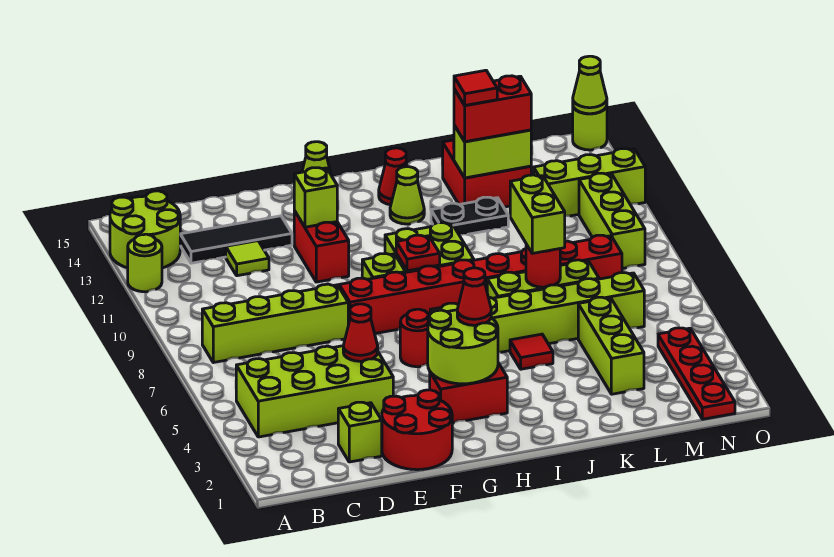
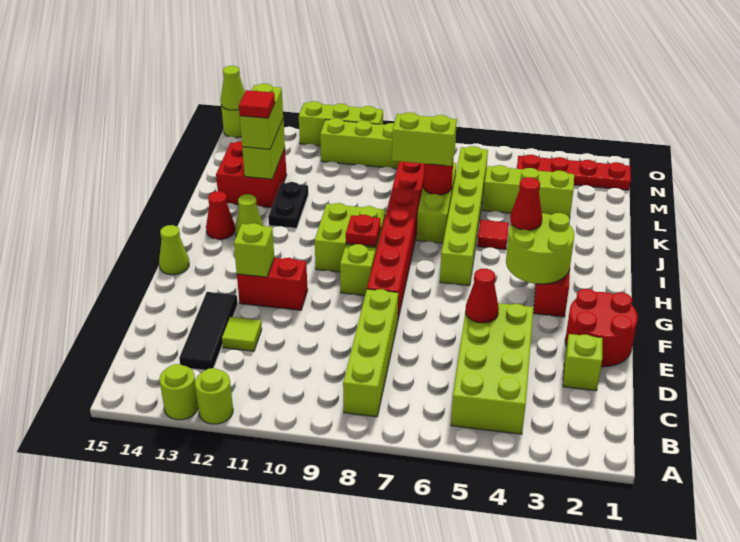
lime round brick A13:B14 level 1 -> lime round brick A13 level 1
red round brick G6 level 1 -> none
red brick K13:L13 level 3 -> lime brick K13:L13 level 3
lime brick M12:O12 level 1 -> lime brick O10:O12 level 1

